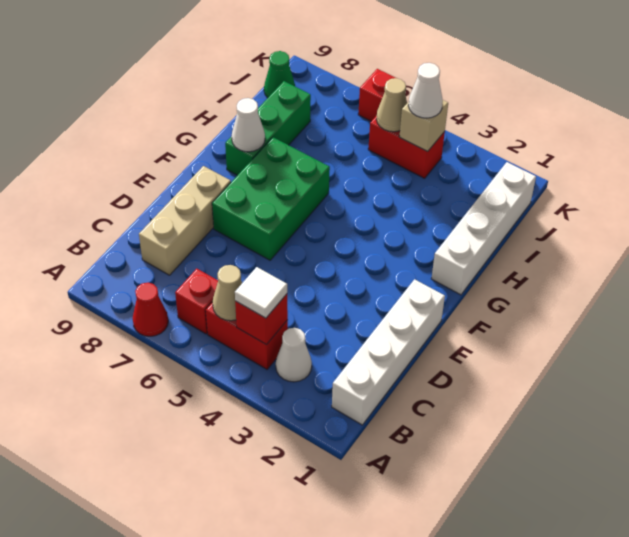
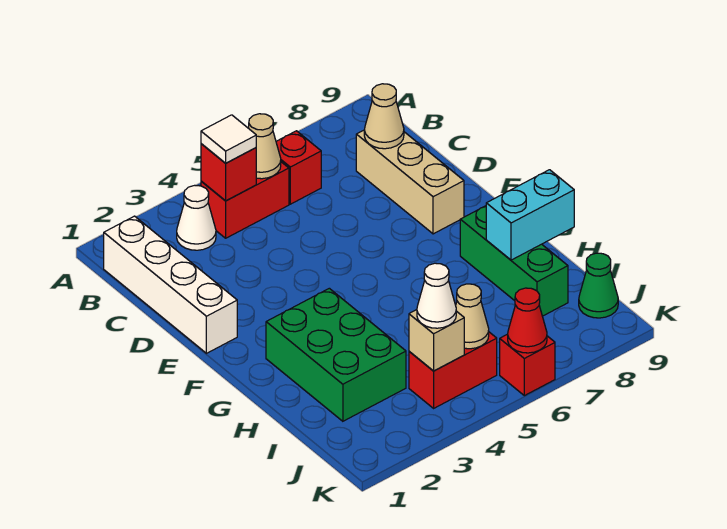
red cone A7 level 1 -> red cone K6 level 2
none -> tan cone C8 level 2
green brick E6:G7 level 1 -> green brick G2:I3 level 1
white brick G1:J1 level 1 -> none
white cone G8 level 2 -> none
none -> cyan brick H8:H9 level 2

